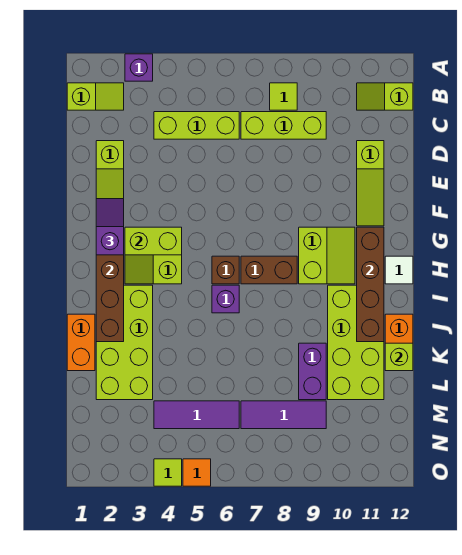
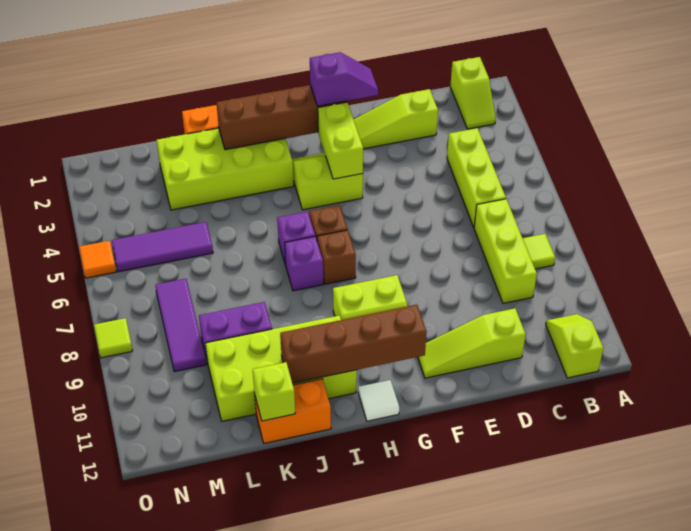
purple brick A3 level 1 -> purple brick I7 level 1
brown brick H7:H8 level 1 -> brown brick H7 level 1
purple tile M4:M6 level 1 -> purple tile L5:N5 level 1
lime tile O4 level 1 -> lime tile O8 level 1

